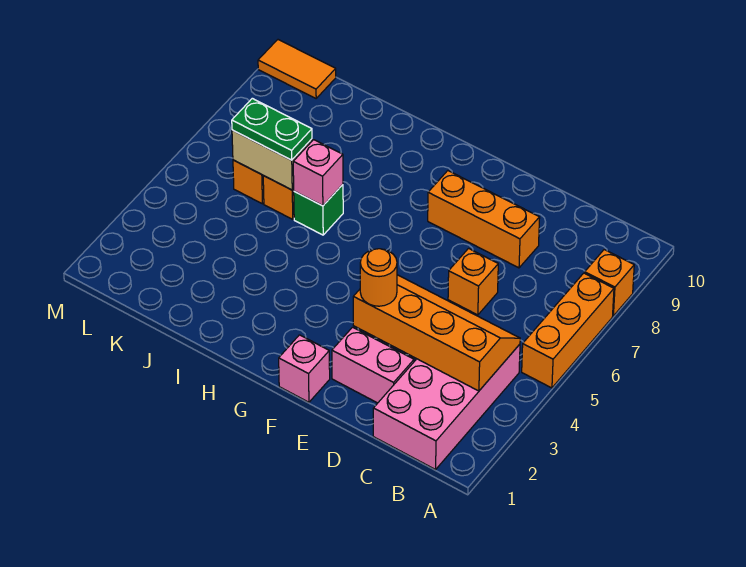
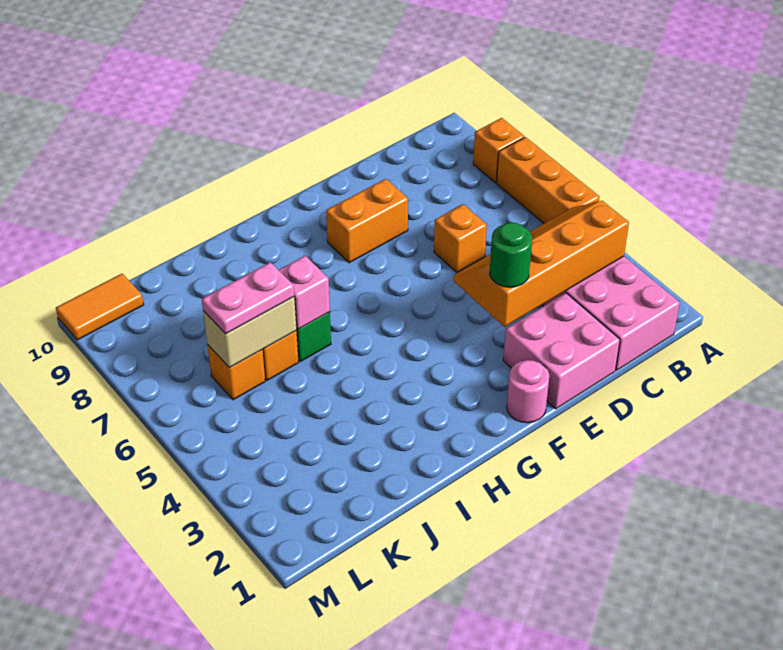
pink brick D2:E2 level 1 -> pink brick D1:E2 level 1
orange brick D8:F8 level 1 -> orange brick E8:F8 level 1
orange round brick E3 level 3 -> green round brick E3 level 3
pink brick F1 level 1 -> pink round brick F1 level 1
green plate J6:K6 level 3 -> pink plate J6:K6 level 3

